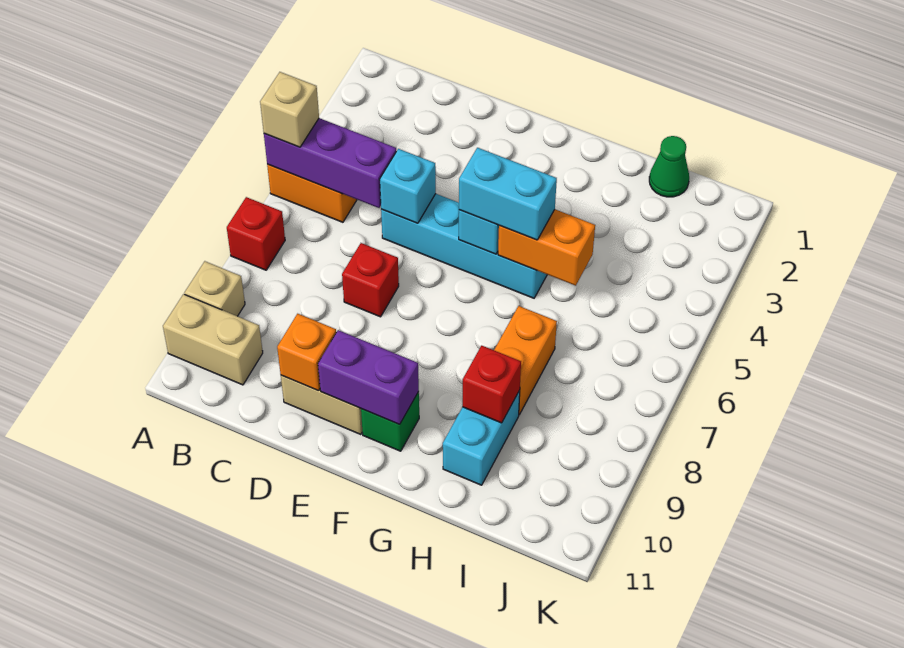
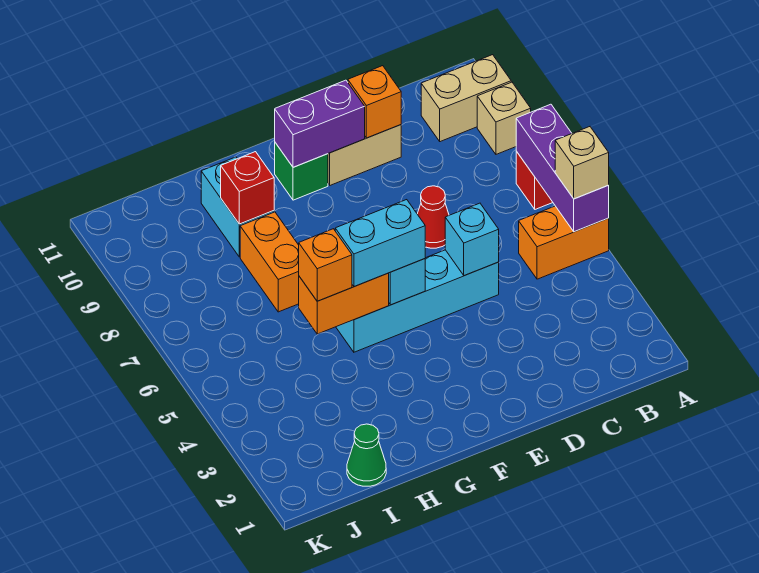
purple brick A5:C5 level 2 -> purple brick A5:A7 level 2
red brick D7 level 1 -> red cone D7 level 1
none -> orange brick H5 level 3

